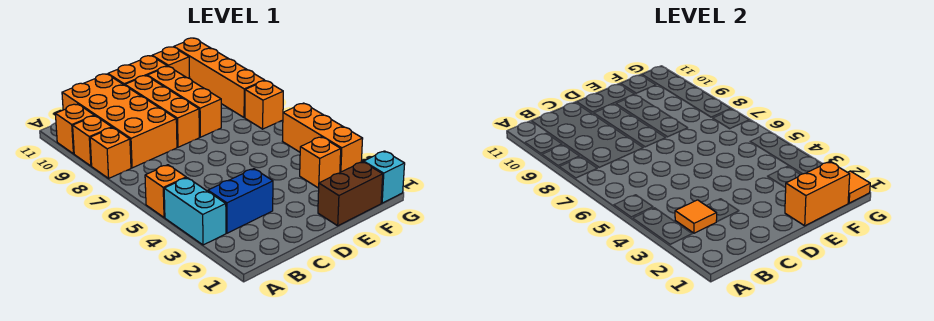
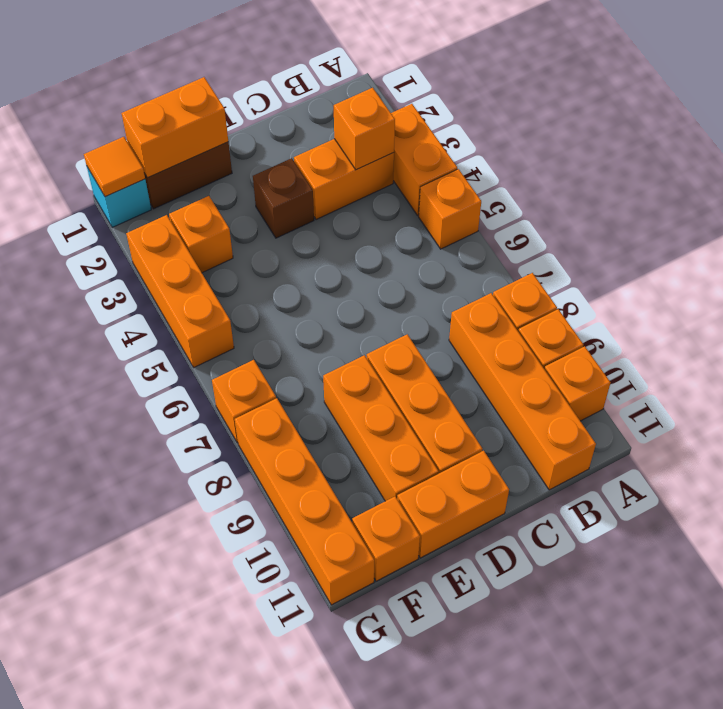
cyan brick A3:A4 level 1 -> orange brick A3:A4 level 1
blue brick B3:C3 level 1 -> orange brick B3:C3 level 1
orange tile B3 level 2 -> orange brick B3 level 2
orange brick B8:C11 level 1 -> orange brick B8:B11 level 1
none -> brown brick D3 level 1

